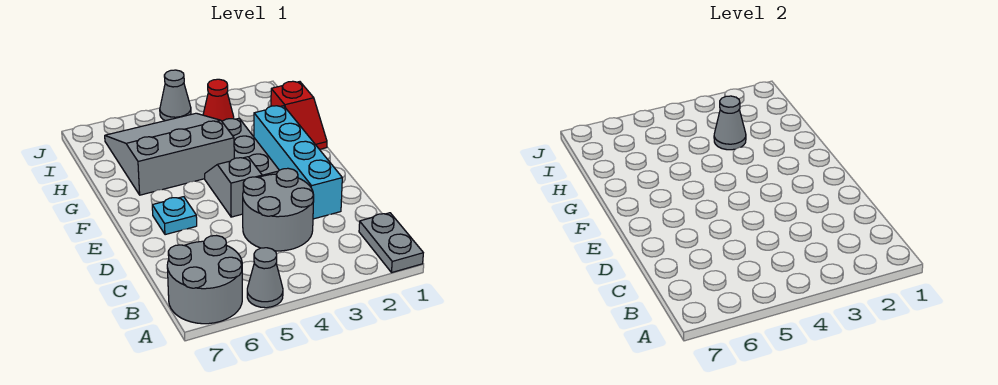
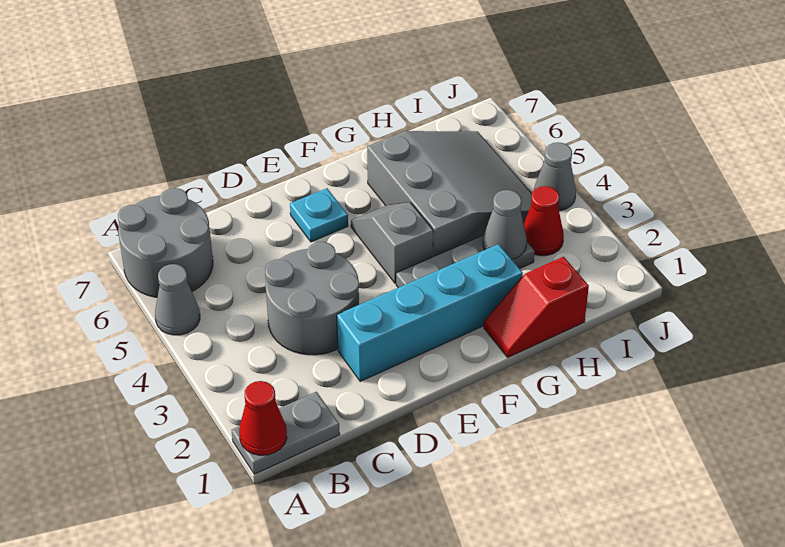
none -> red cone A1 level 2
grey slope E4:F4 level 1 top E -> grey slope F4:F5 level 1 top 4

